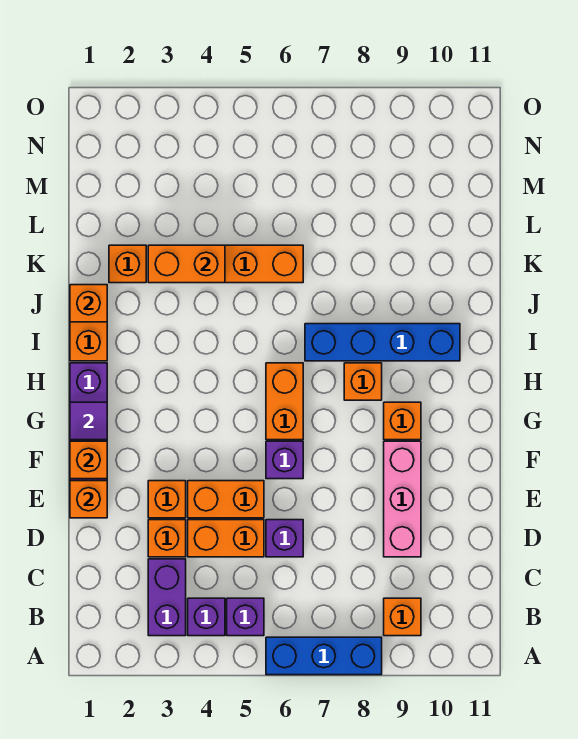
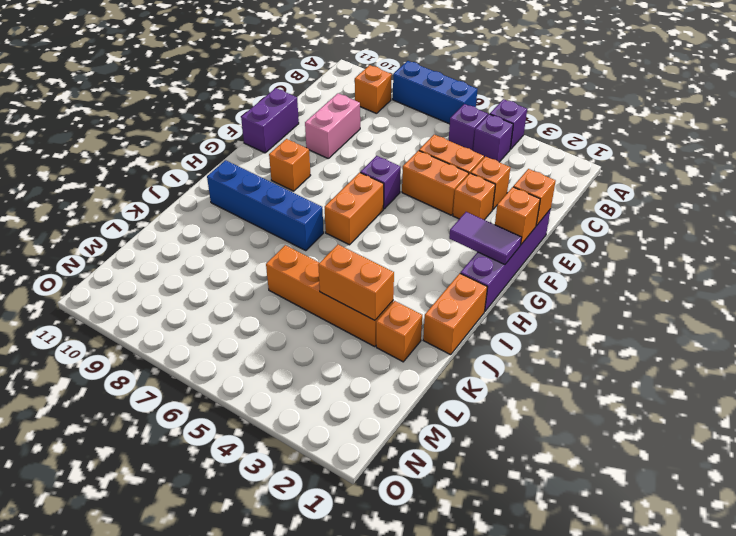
purple brick B3:C3 level 1 -> purple brick E11:F11 level 1
purple brick D6 level 1 -> purple brick A4 level 1
pink brick D9:F9 level 1 -> pink brick D9:E9 level 1
purple tile G1 level 2 -> purple tile G1:G2 level 2
orange brick H8 level 1 -> none
orange brick J1 level 2 -> none

